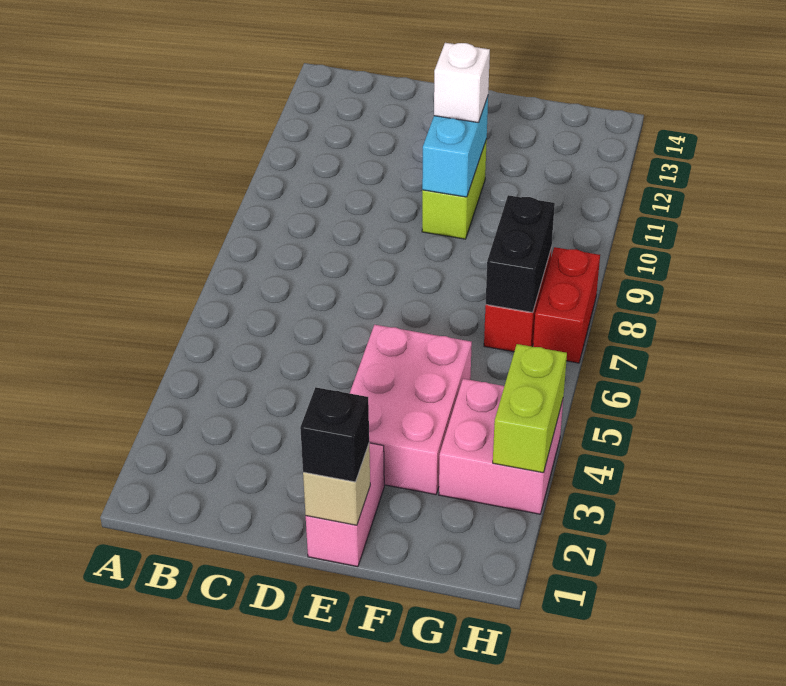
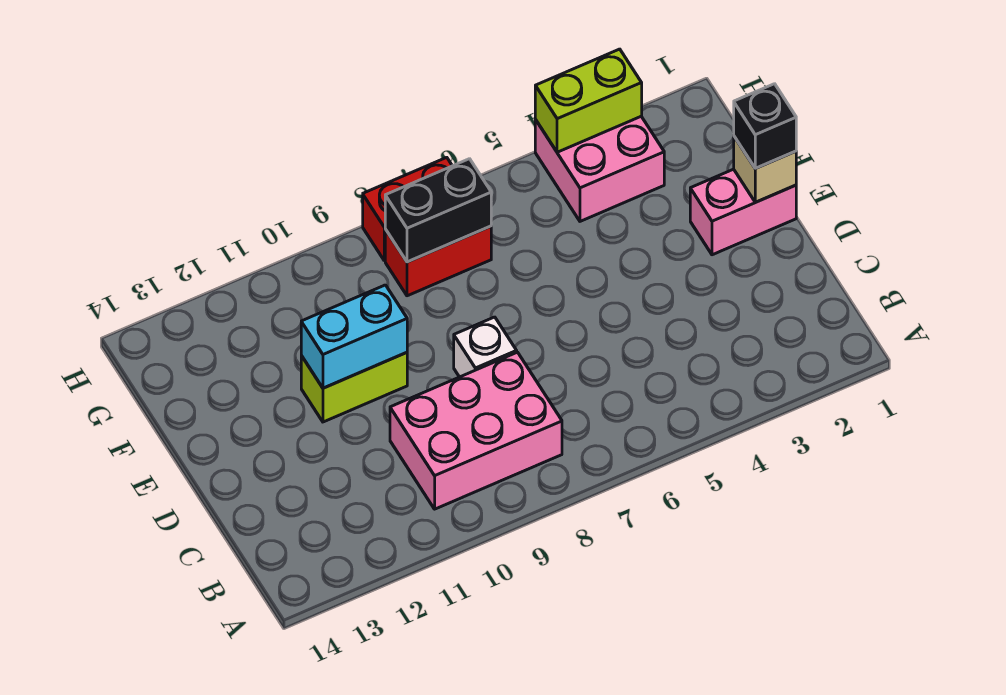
pink brick E3:F5 level 1 -> pink brick B8:C10 level 1
white brick E11 level 3 -> white brick D8 level 1

